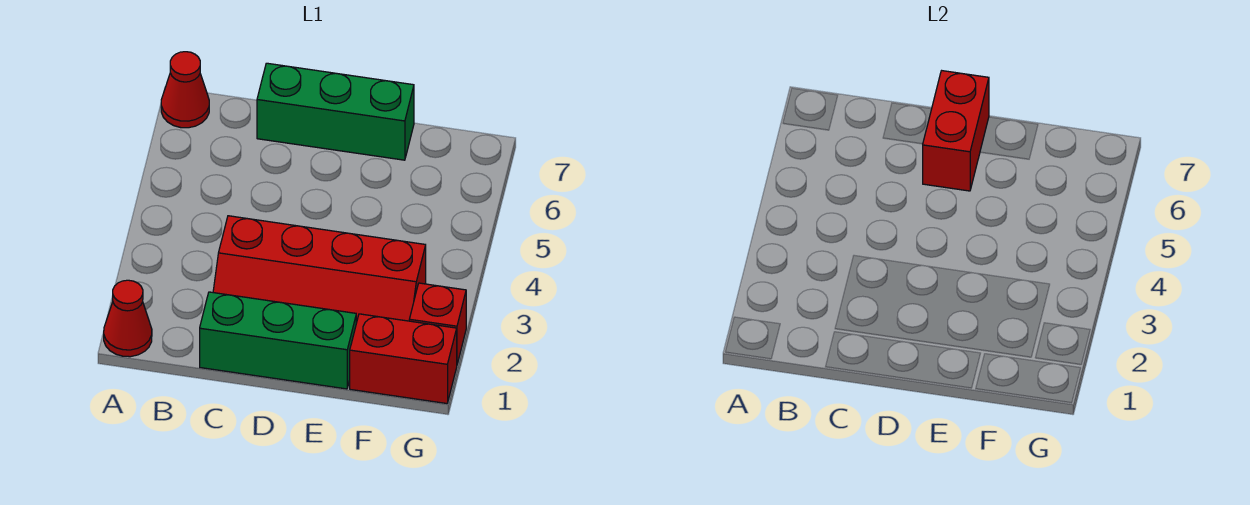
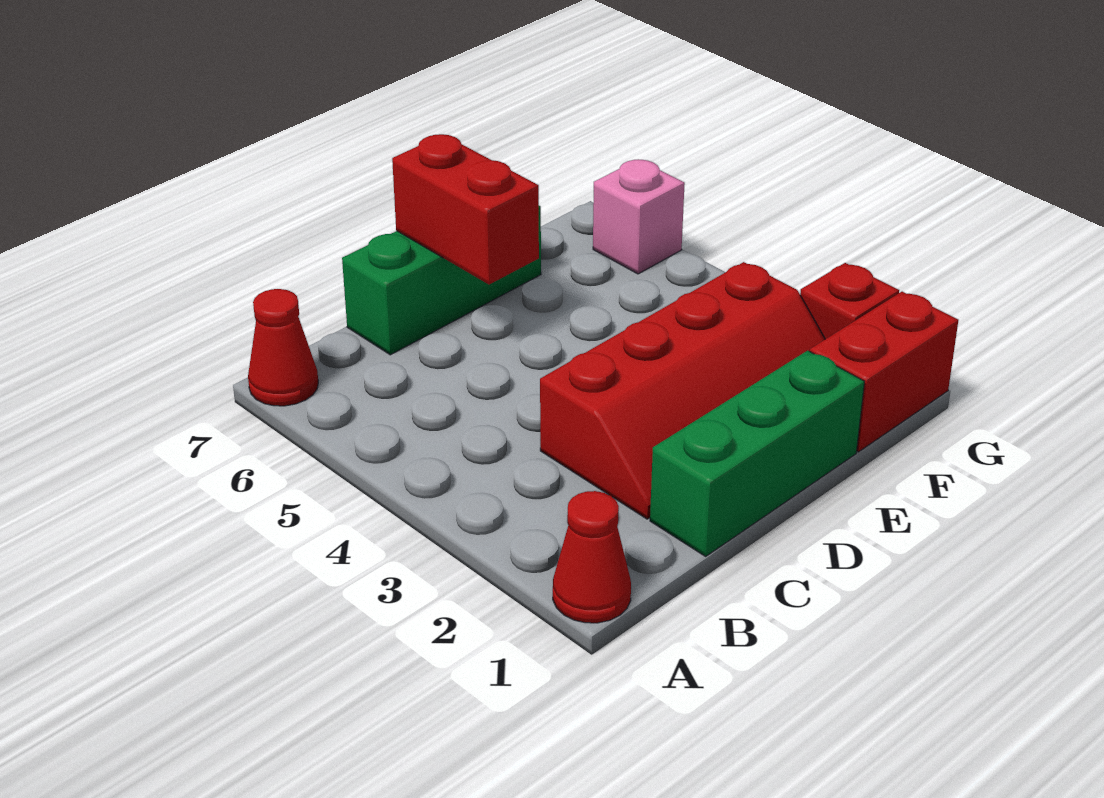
none -> pink brick G6 level 1

